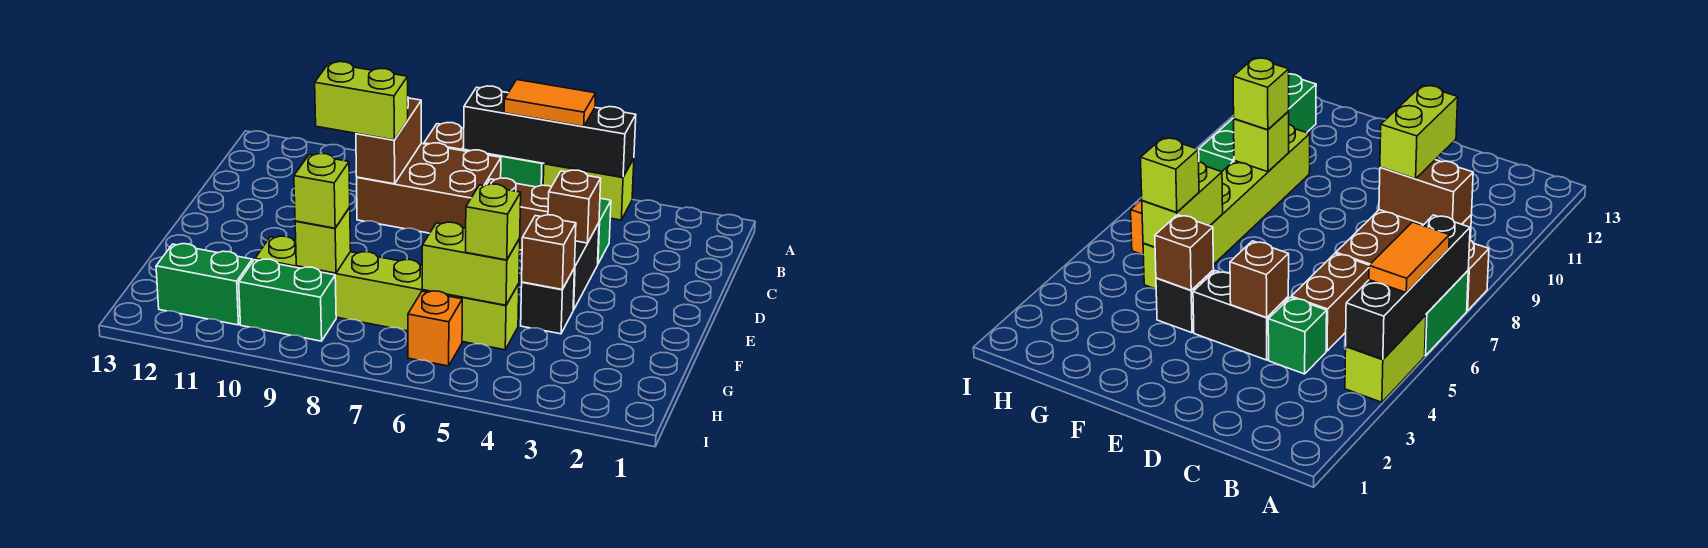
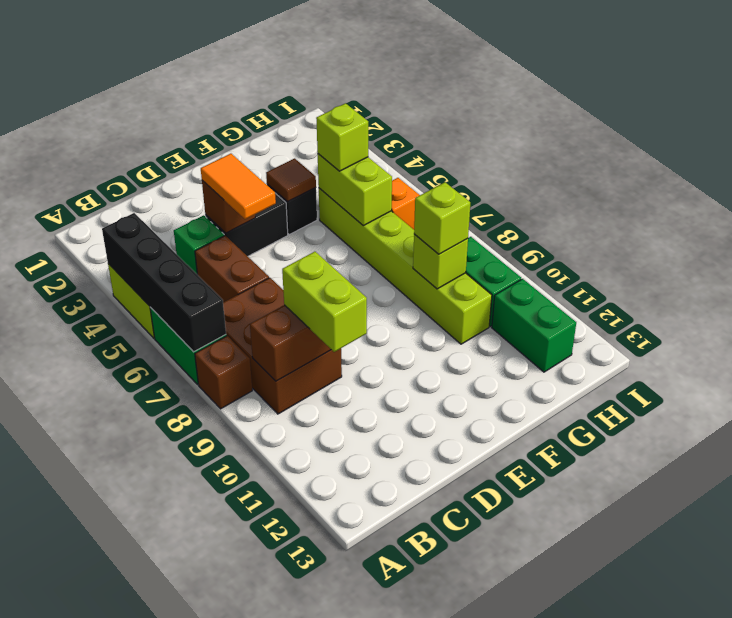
orange tile A5:A6 level 3 -> orange tile D4:D5 level 3
brown brick F4 level 2 -> brown tile F4 level 2

